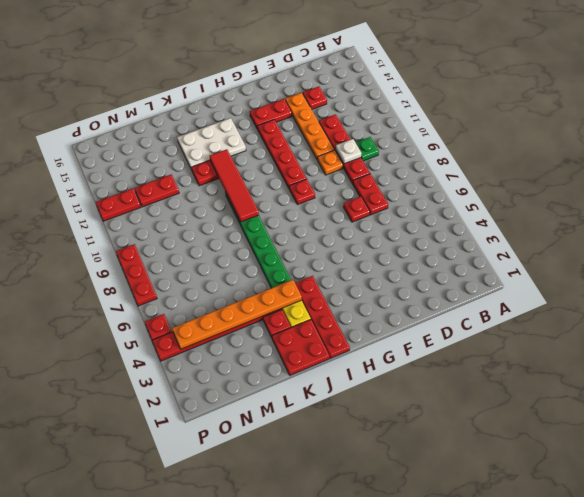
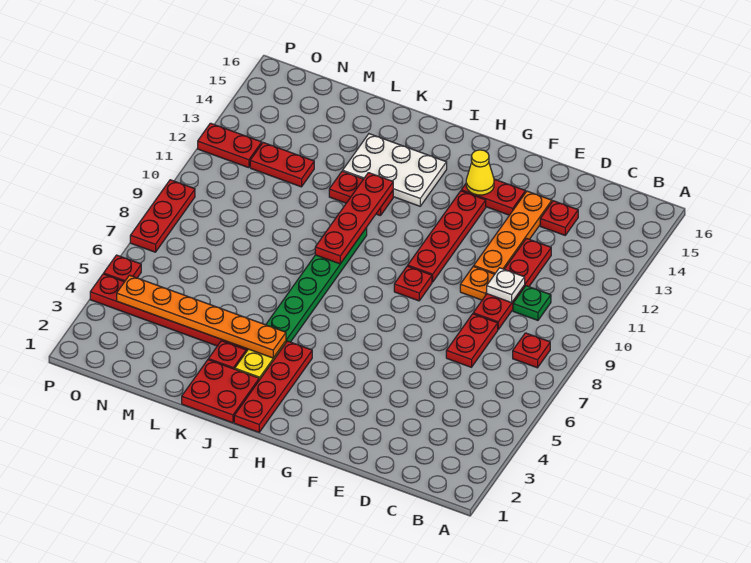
red plate E7 level 1 -> red plate B8 level 1
none -> yellow cone G14 level 2
red tile J9:J12 level 2 -> red plate J9:J12 level 2

